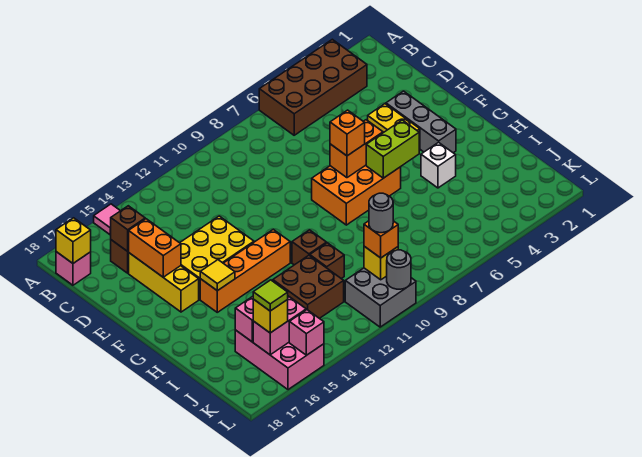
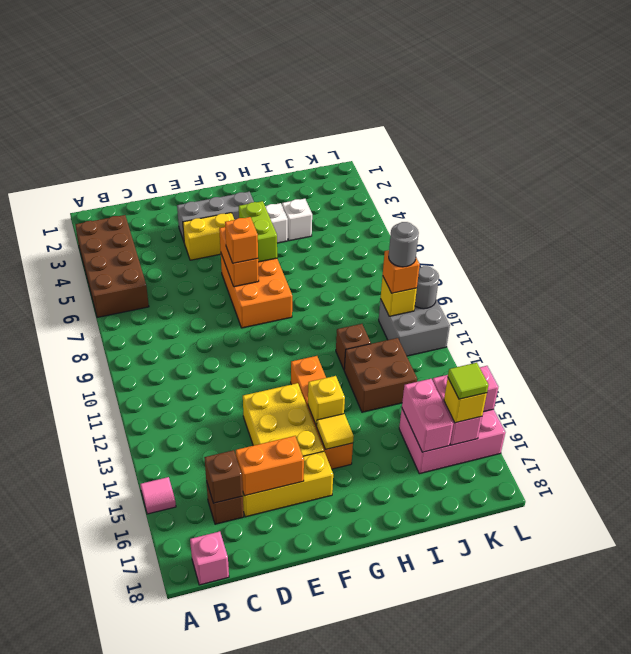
yellow brick B18 level 2 -> yellow brick G14 level 2
brown brick H11 level 1 -> none
none -> white brick I4 level 1

